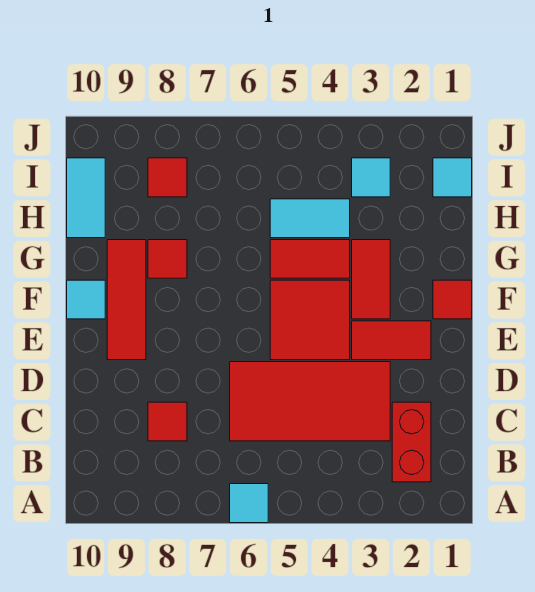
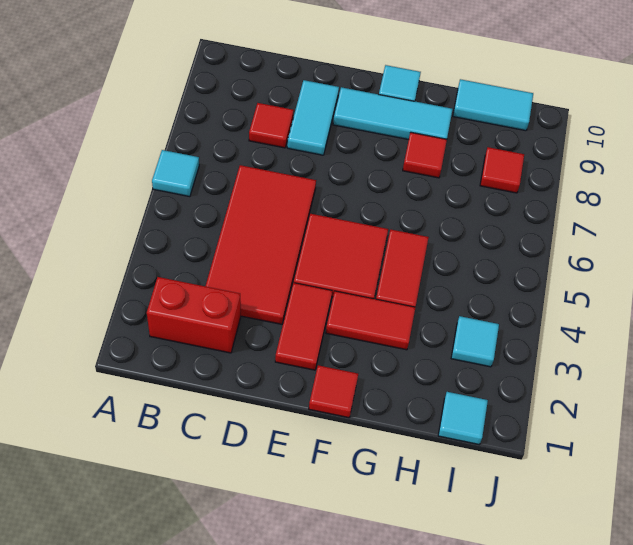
red tile E9:G9 level 1 -> cyan tile E9:G9 level 1
cyan tile H4:H5 level 1 -> cyan tile D8:D9 level 1

